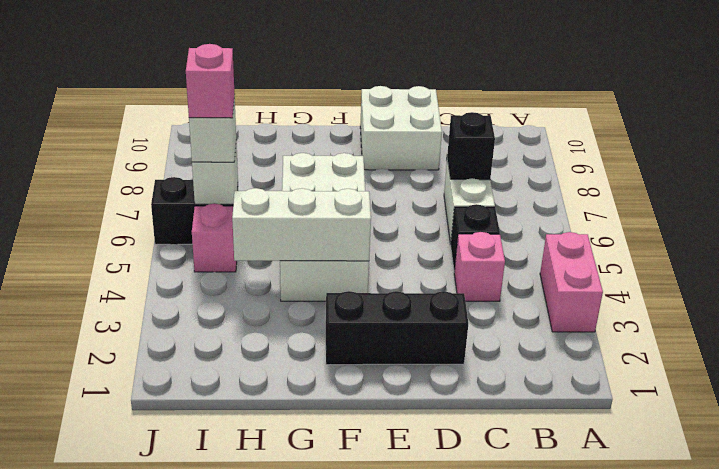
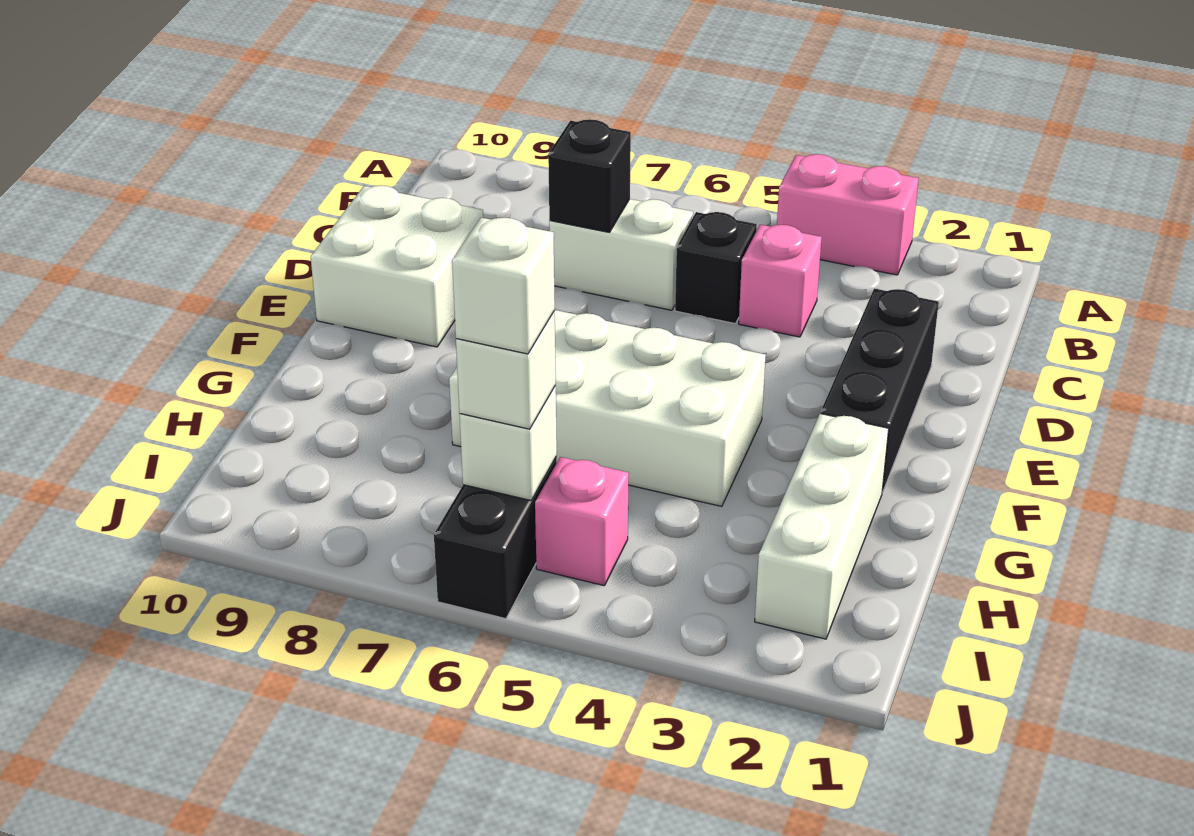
white brick F4:H4 level 2 -> white brick G2:I2 level 1
pink brick I6 level 4 -> white brick I6 level 4

